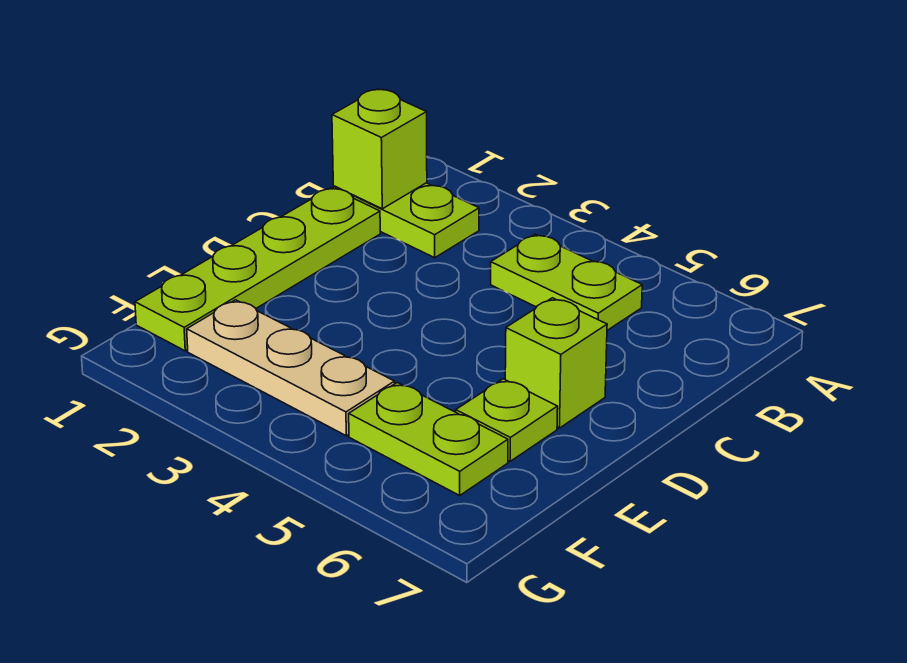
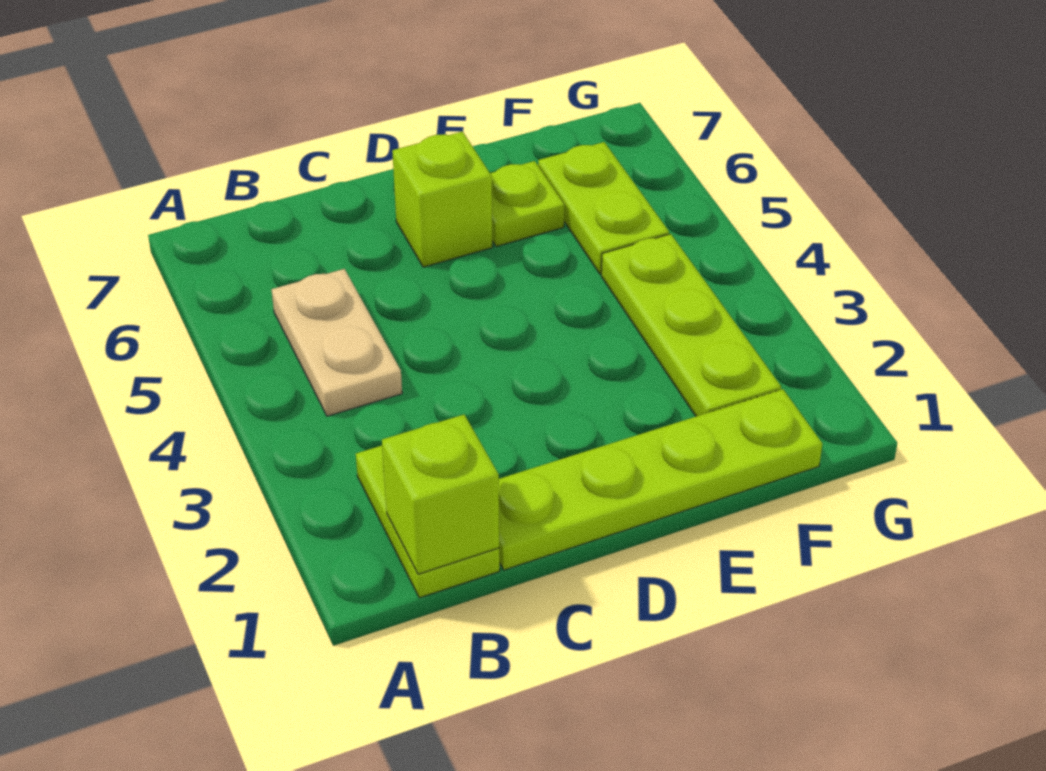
lime plate B4:B5 level 1 -> tan plate B4:B5 level 1
tan plate F2:F4 level 1 -> lime plate F2:F4 level 1

